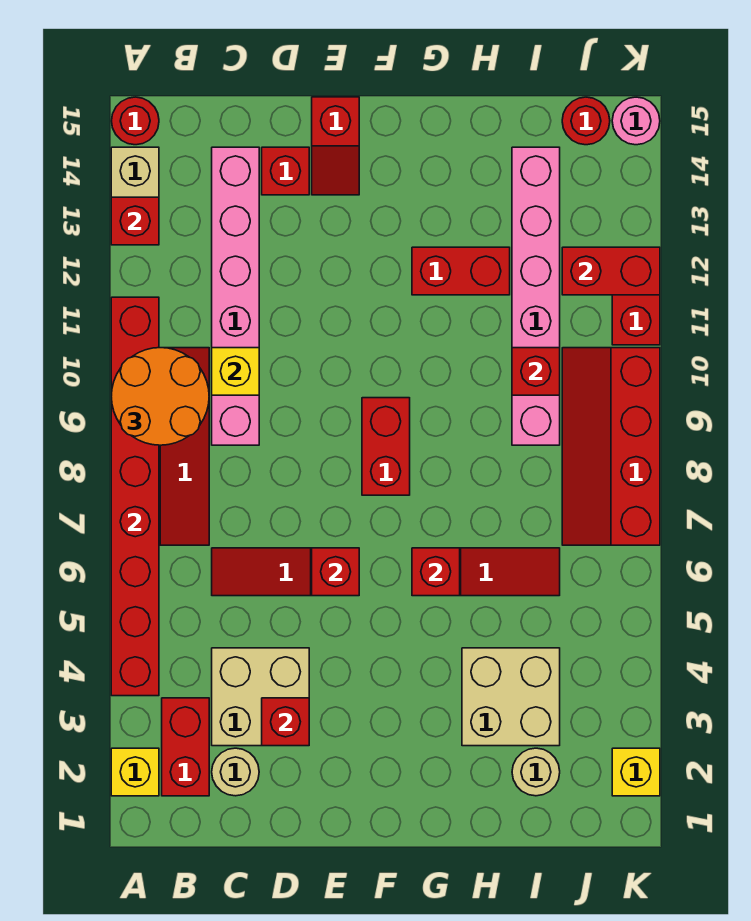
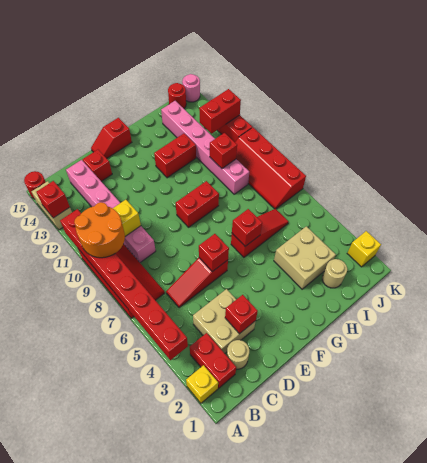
red slope E14:E15 level 1 top 15 -> red slope E15:F15 level 1 top F
red brick F8:F9 level 1 -> red brick F9:G9 level 1

